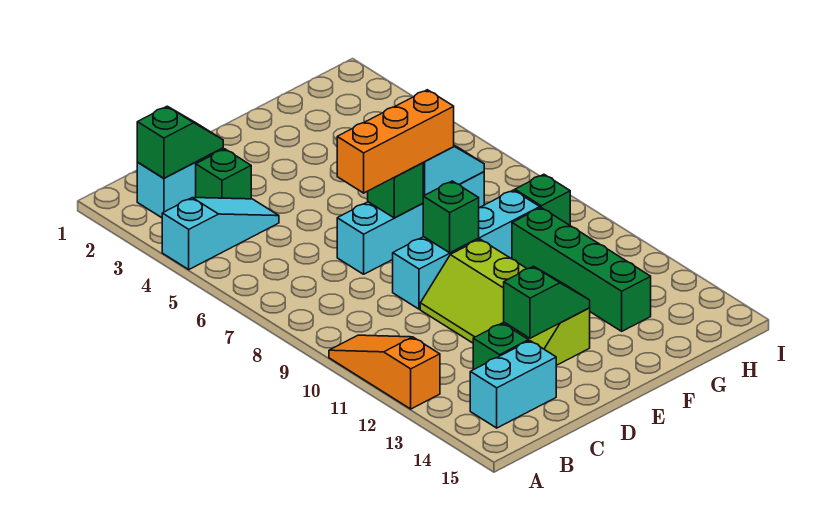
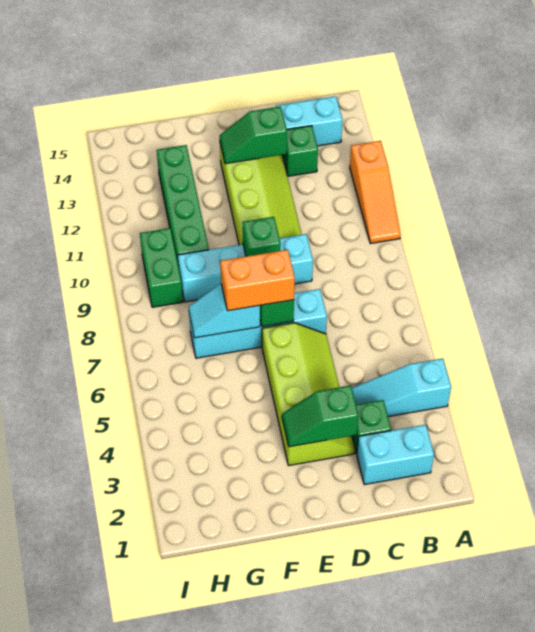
green slope B2:C2 level 2 top B -> green slope D3:E3 level 2 top D
none -> lime slope D3:E6 level 1 top E
orange brick D7:F7 level 3 -> orange brick E7:F7 level 3
green brick H9 level 1 -> green brick H9:H10 level 1

